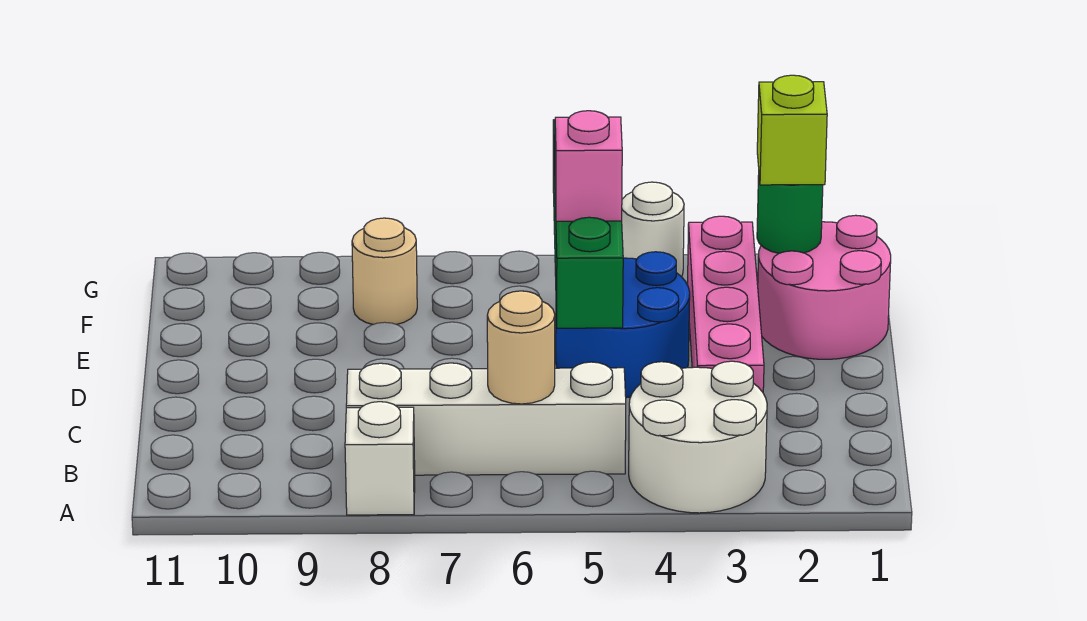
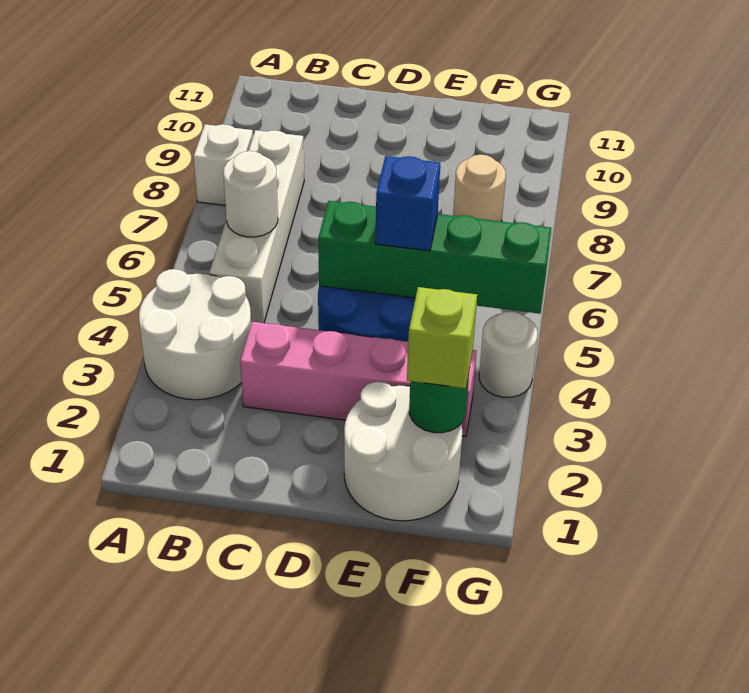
tan round brick B6 level 2 -> white round brick B6 level 2
pink round brick E1:F2 level 1 -> white round brick E1:F2 level 1
pink brick E5 level 3 -> blue brick E5 level 3

